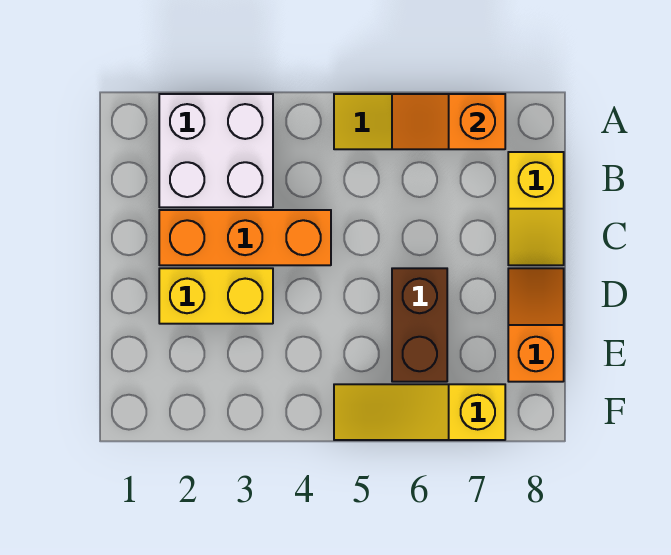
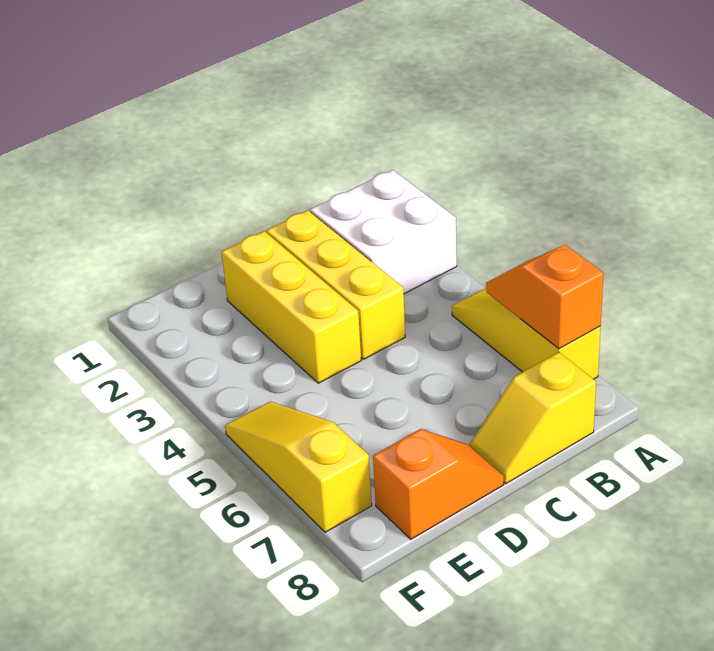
orange brick C2:C4 level 1 -> yellow brick C2:C4 level 1
yellow brick D2:D3 level 1 -> yellow brick D2:D4 level 1
brown brick D6:E6 level 1 -> none

